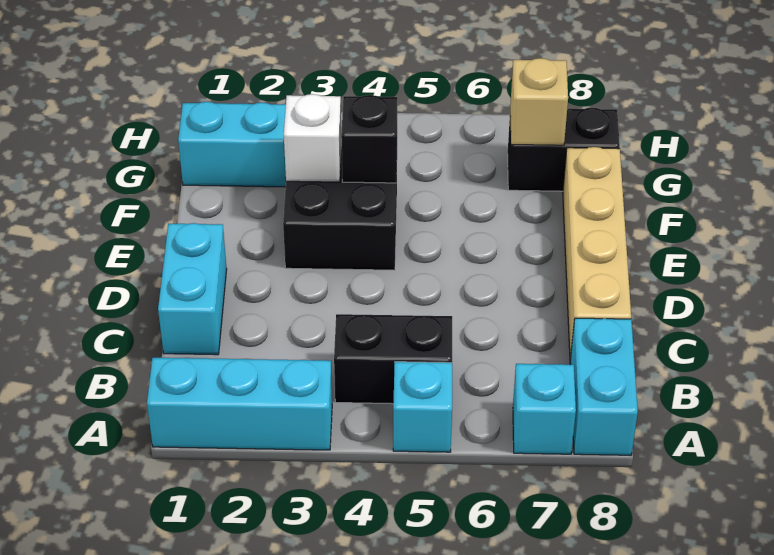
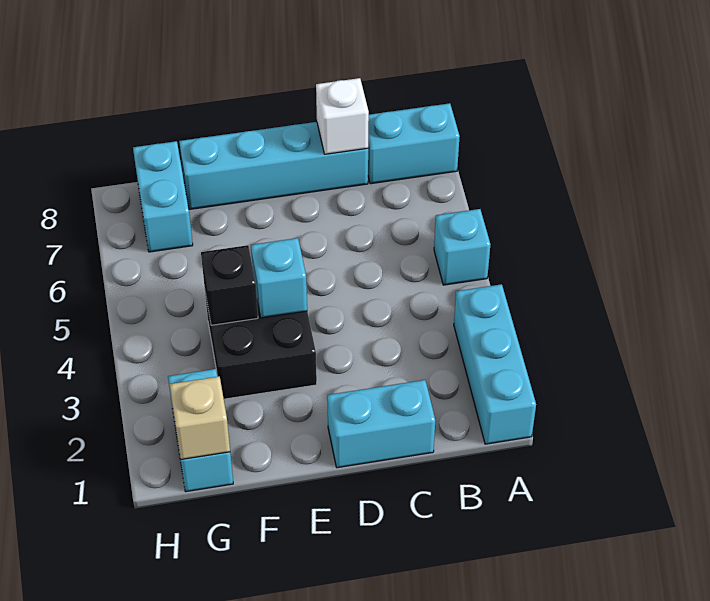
cyan brick A7 level 1 -> cyan brick E4 level 2
black brick B4:B5 level 1 -> none
tan brick C8:F8 level 1 -> cyan brick C8:F8 level 1
white brick F3 level 2 -> white brick C8 level 2
black brick G7:G8 level 1 -> cyan brick G7:G8 level 1
tan brick G7 level 2 -> tan brick G1 level 2

